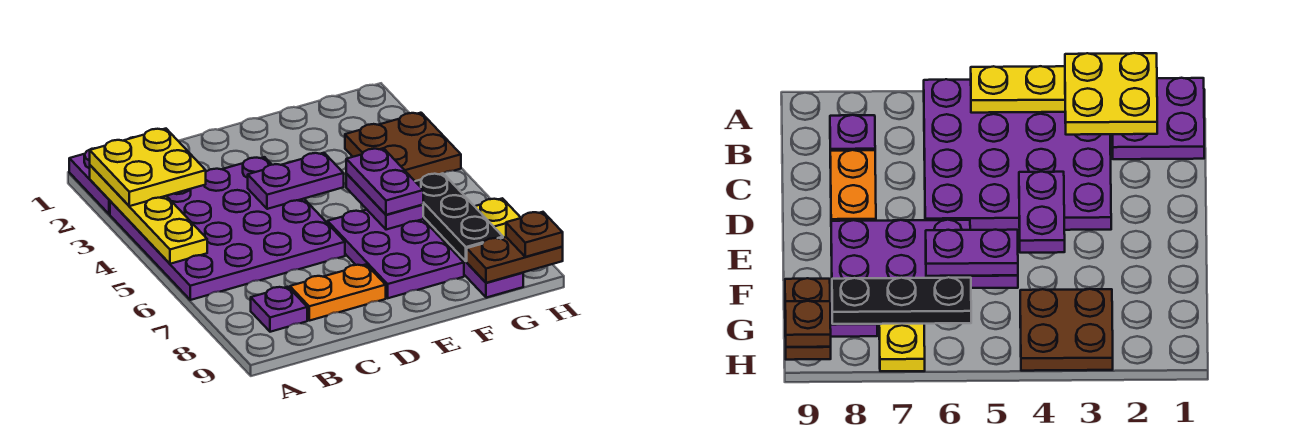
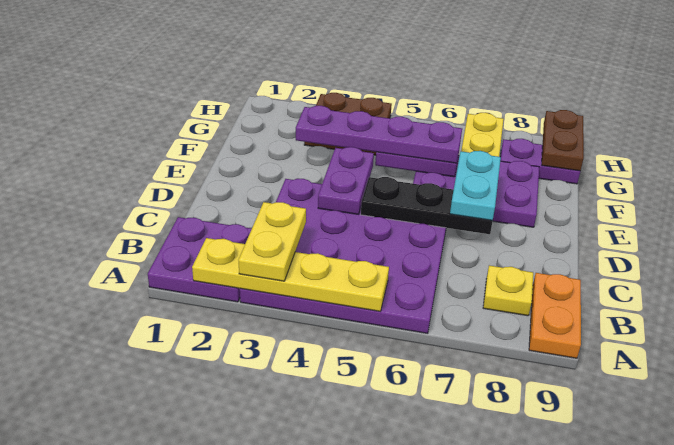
yellow plate A2:B3 level 3 -> yellow plate A3:B3 level 3
purple plate B8 level 1 -> yellow plate B8 level 1
orange plate C8:D8 level 1 -> orange plate A9:B9 level 1
none -> cyan plate D7:E7 level 3
purple plate F5:F6 level 3 -> purple plate F3:F6 level 3
black plate G6:G8 level 2 -> black plate D5:D7 level 2
brown plate H9 level 3 -> none

